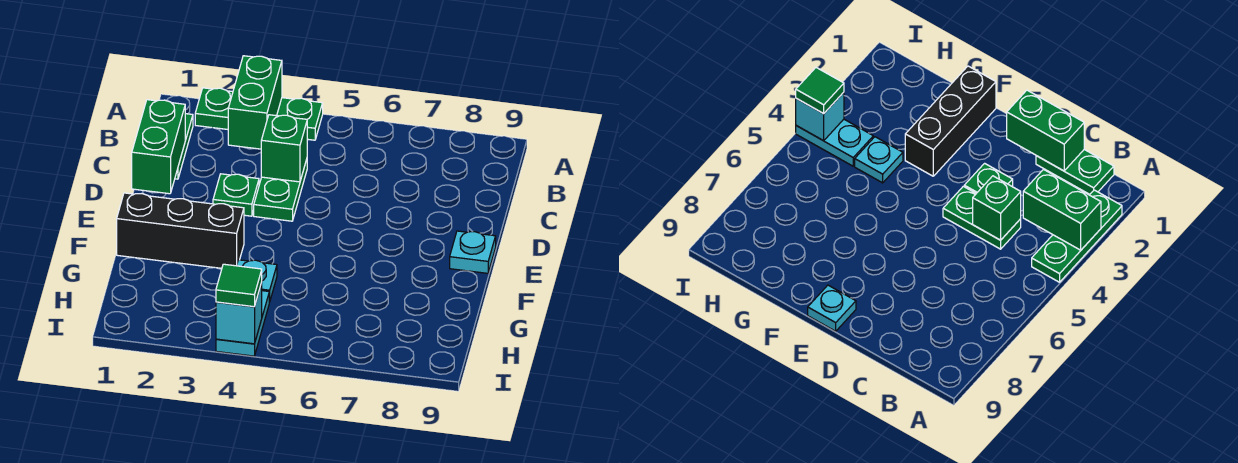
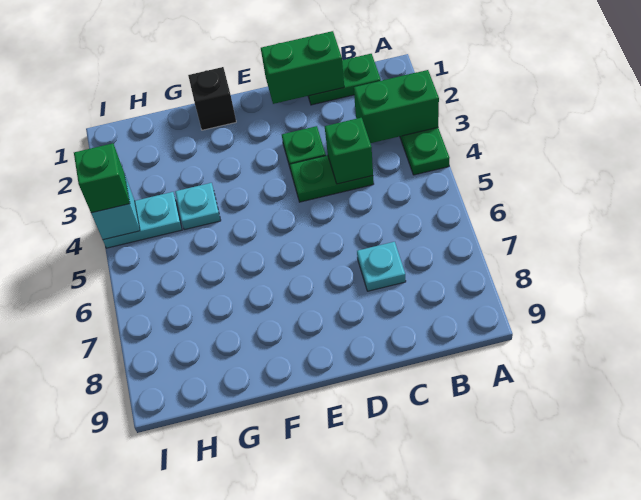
cyan plate E9 level 1 -> cyan plate C7 level 1
black brick F1:F3 level 1 -> black brick F1 level 1
green tile I4 level 3 -> green brick I4 level 3

